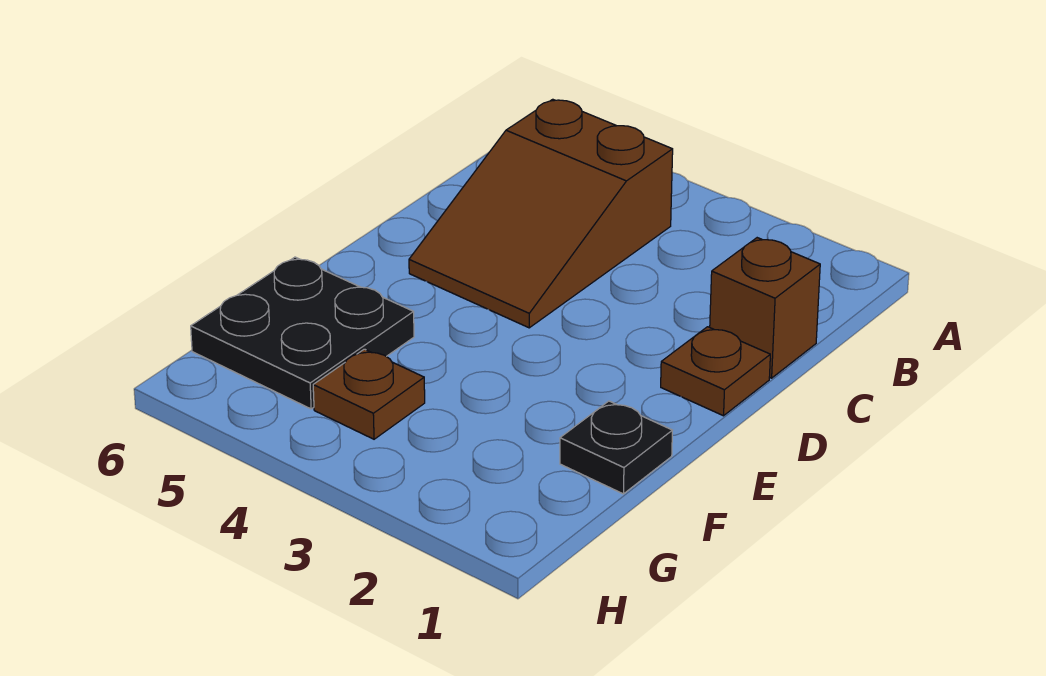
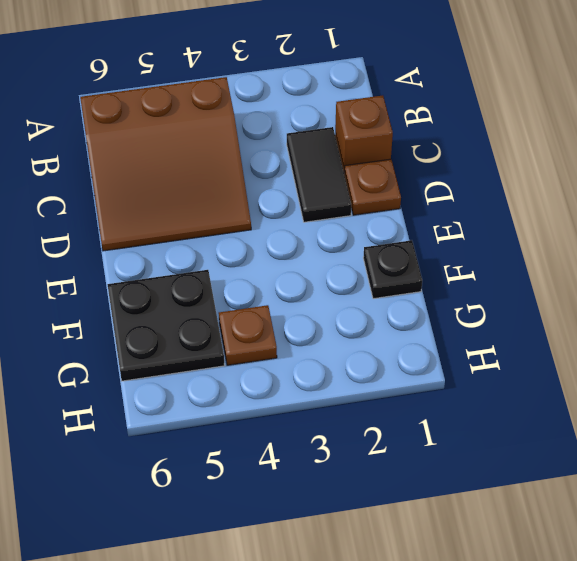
brown slope B4:D5 level 1 top B -> brown slope B4:D6 level 1 top B
none -> black tile C2:D2 level 1

